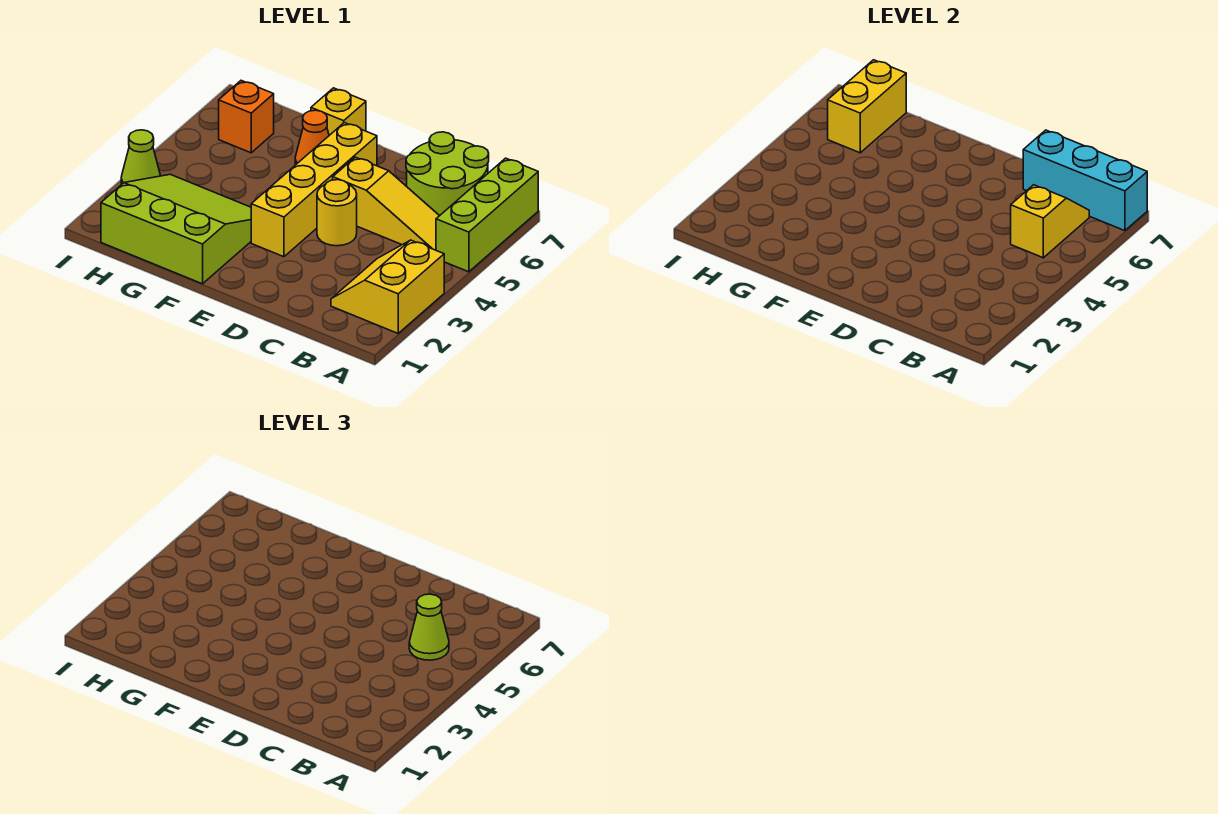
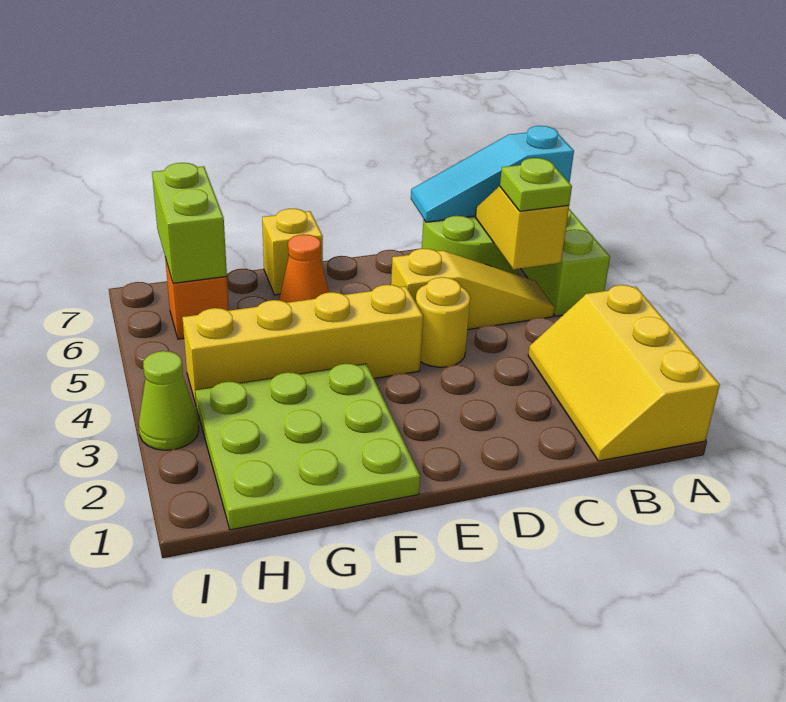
yellow slope A2:B3 level 1 top A -> yellow slope A1:B3 level 1 top A
cyan brick A7:C7 level 2 -> cyan slope A7:C7 level 2 top A
lime cone B5 level 3 -> lime plate B5 level 3
yellow brick E3:E6 level 1 -> yellow brick E4:H4 level 1
lime slope F1:H3 level 1 top 1 -> lime plate F1:H3 level 1
yellow brick H6:H7 level 2 -> lime brick H6:H7 level 2

